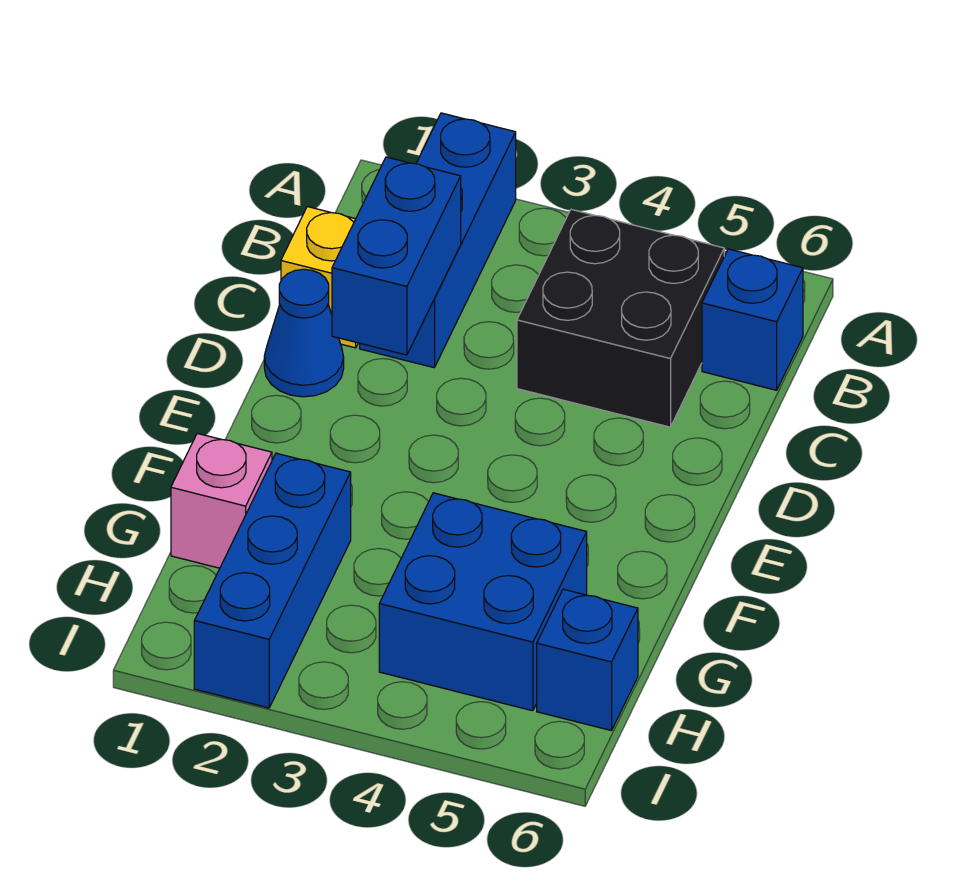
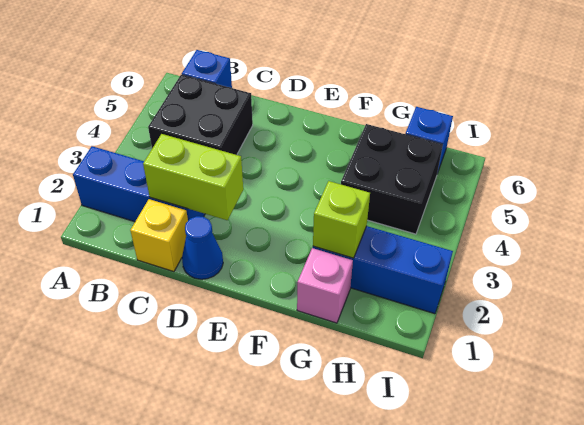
blue brick C2:D2 level 2 -> lime brick C2:D2 level 2
none -> lime brick G2 level 2
blue brick G4:H5 level 1 -> black brick G4:H5 level 1

